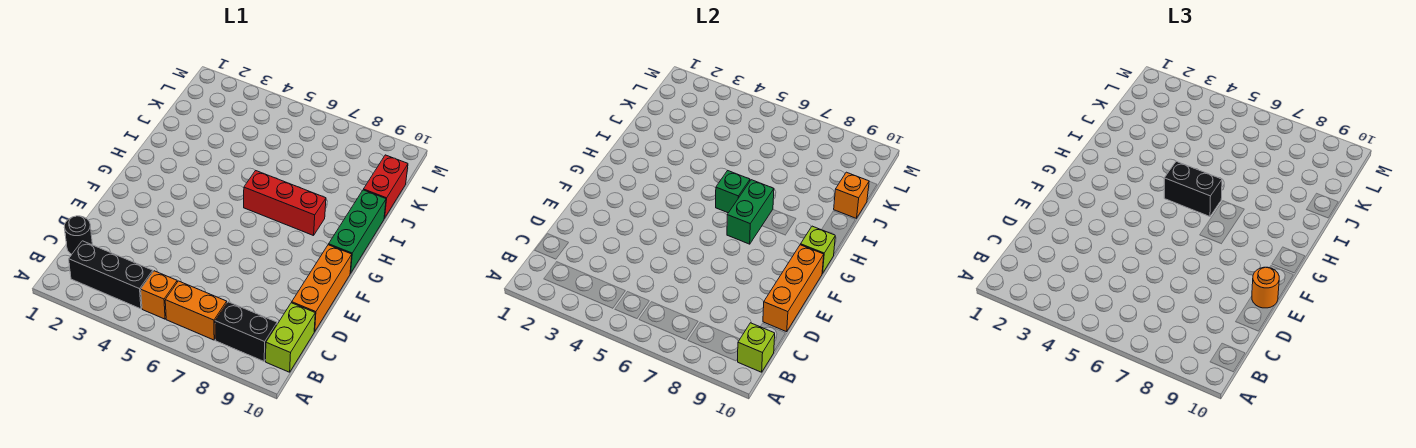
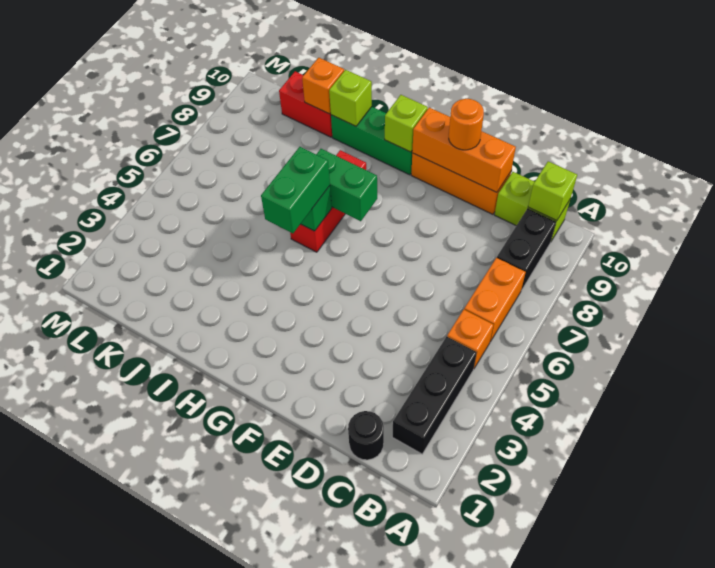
black brick H5:H6 level 3 -> green brick H5:H6 level 3
none -> lime brick I10 level 2

